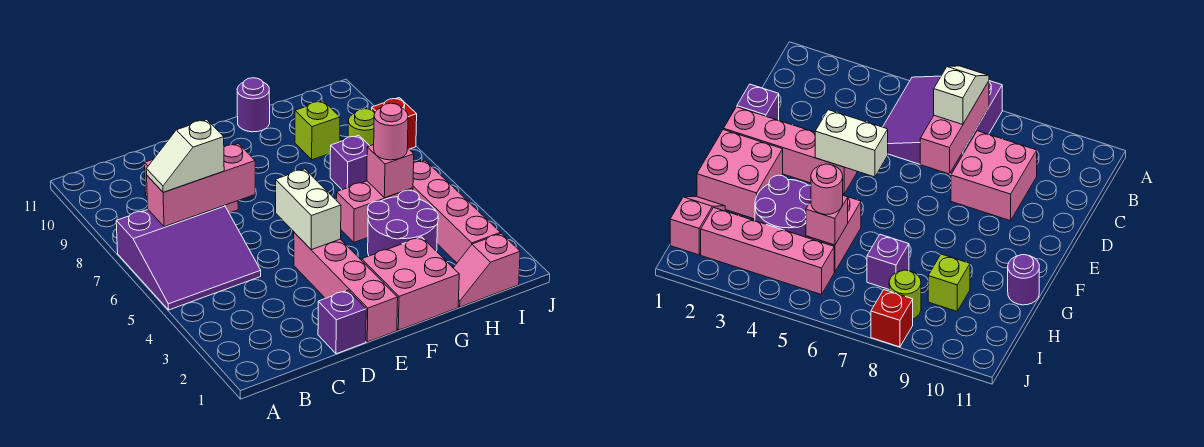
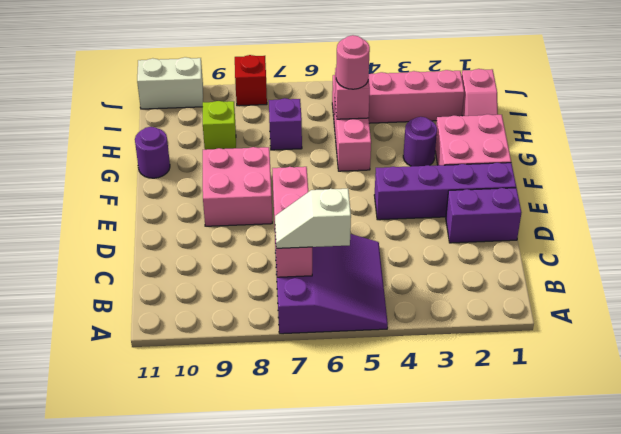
white slope B7:C7 level 3 top C -> white slope B6:B7 level 3 top 6
pink brick C8:D9 level 1 -> pink brick E8:F9 level 1
purple brick D1 level 1 -> purple brick D1:D2 level 1
pink brick E1:E4 level 1 -> purple brick E1:E4 level 1
white brick E4:E5 level 2 -> white brick J10:J11 level 1
purple round brick G3:H4 level 1 -> purple round brick G3 level 1
lime round brick I8 level 1 -> none

